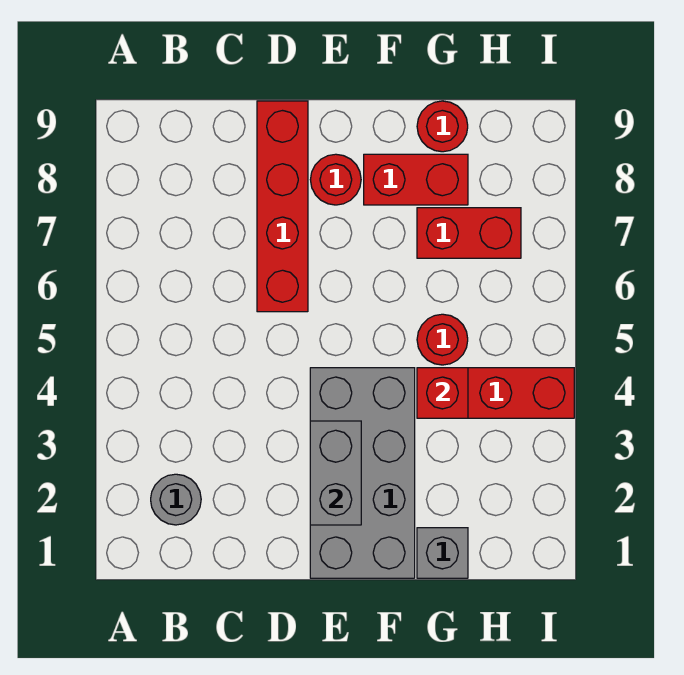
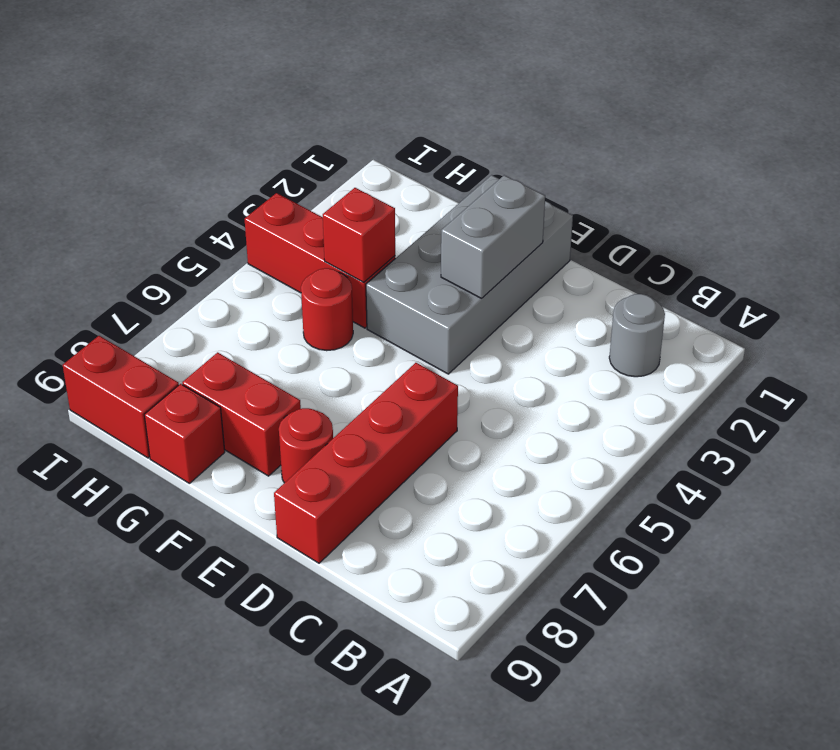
grey brick G1 level 1 -> none
red brick G7:H7 level 1 -> red brick H9:I9 level 1
red round brick G9 level 1 -> red brick G9 level 1

